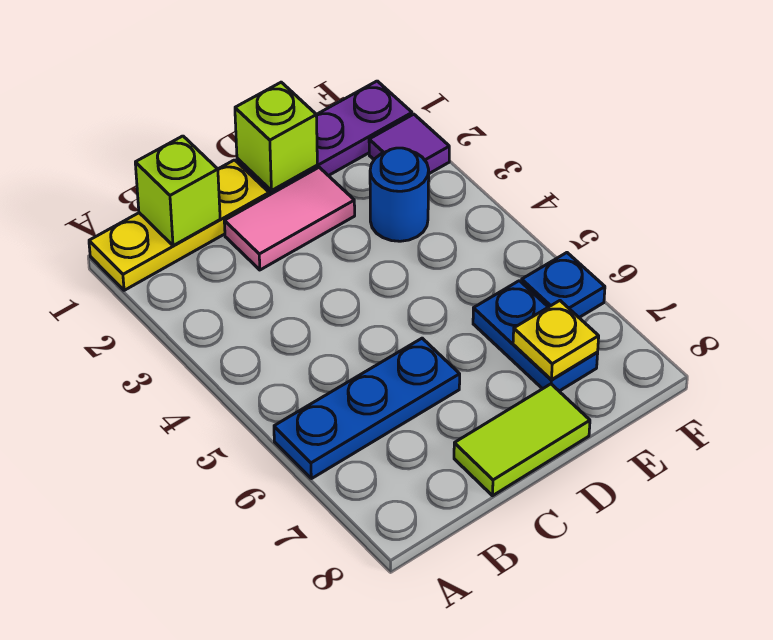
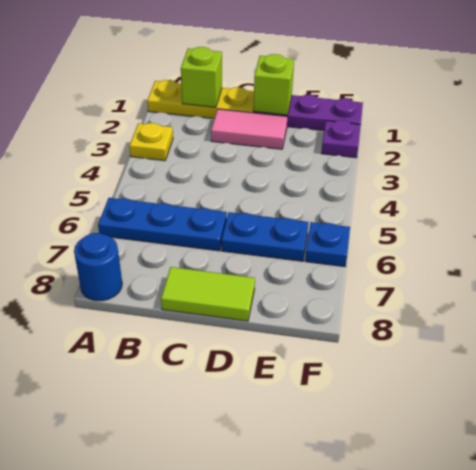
blue round brick E3 level 1 -> blue round brick A8 level 1
blue plate E6:E7 level 1 -> blue plate D6:E6 level 1
yellow plate E7 level 2 -> yellow plate A3 level 1
purple tile F2 level 1 -> purple plate F2 level 1

